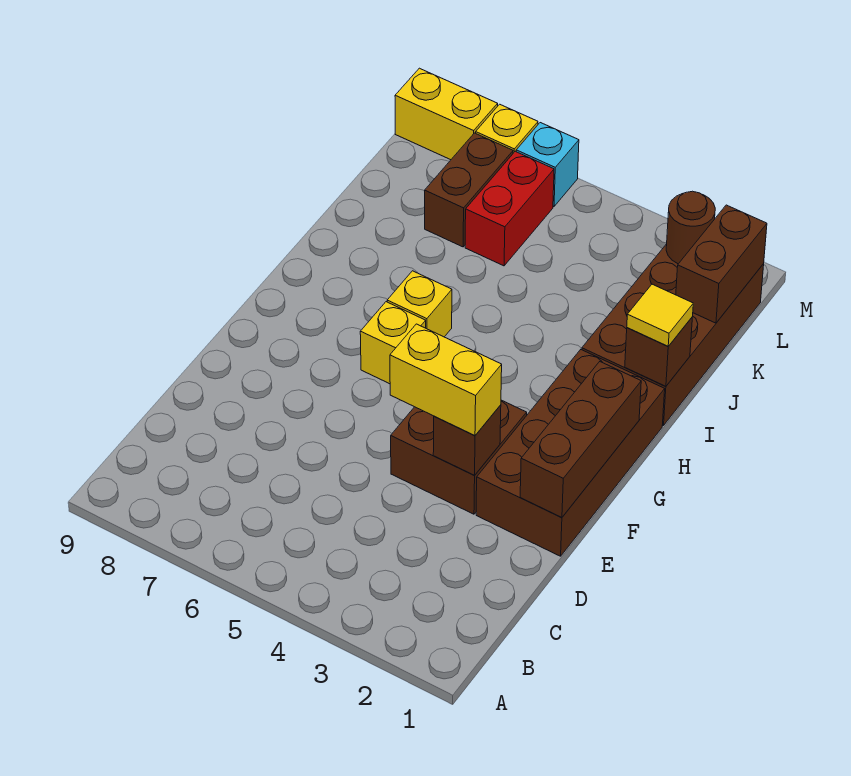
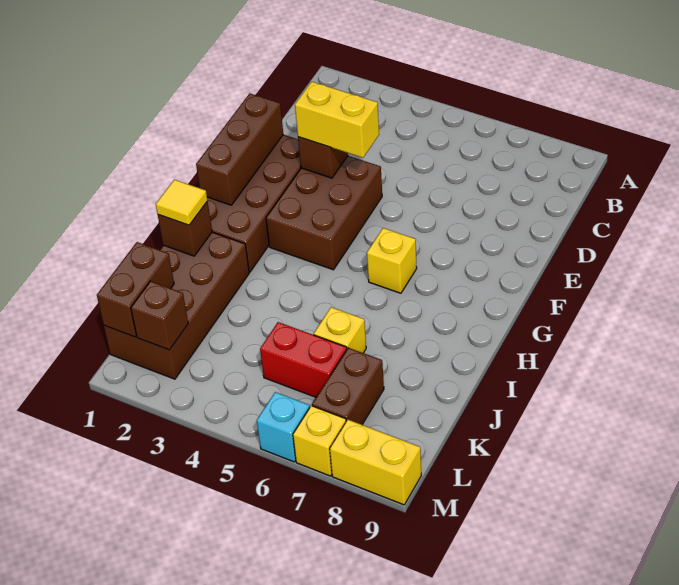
brown brick E3:F4 level 1 -> brown brick E3:G4 level 1
yellow brick H6 level 1 -> yellow brick J6 level 1
red brick K6:L6 level 1 -> red brick K5:K6 level 1
brown round brick L2 level 2 -> brown brick L2 level 2

